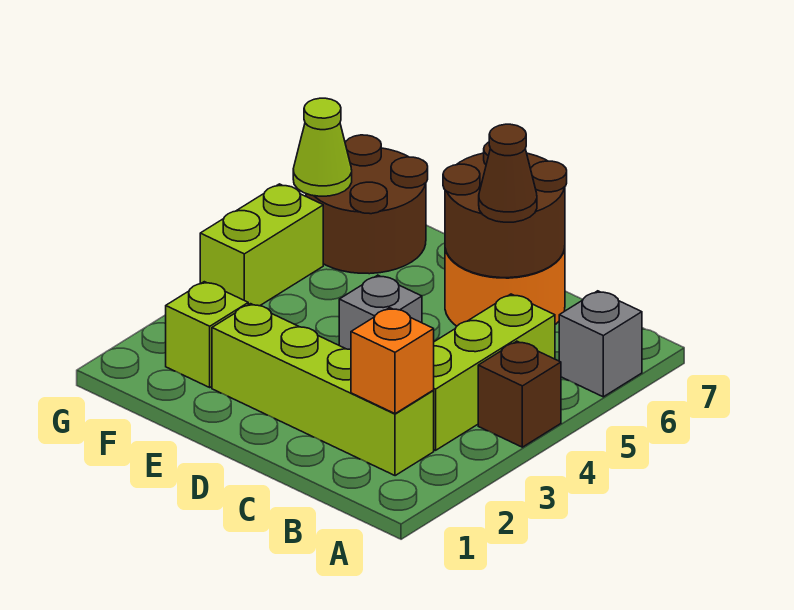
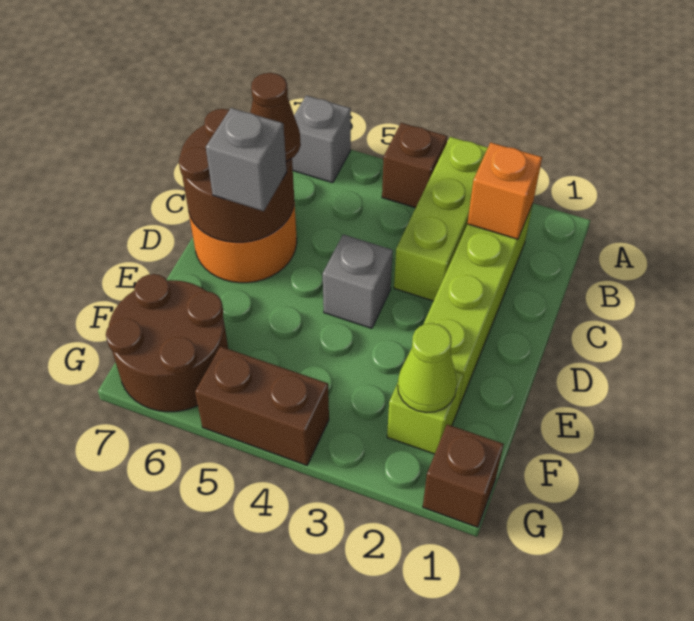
lime brick B3:B5 level 1 -> lime brick A3:C3 level 1
none -> grey brick D6 level 3
none -> brown brick G1 level 1
lime brick G4:G5 level 1 -> brown brick G4:G5 level 1
lime cone G6 level 2 -> lime cone F2 level 2

